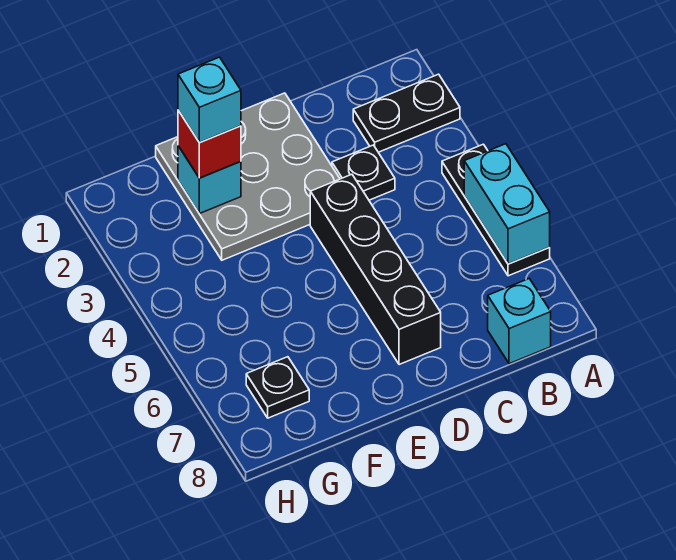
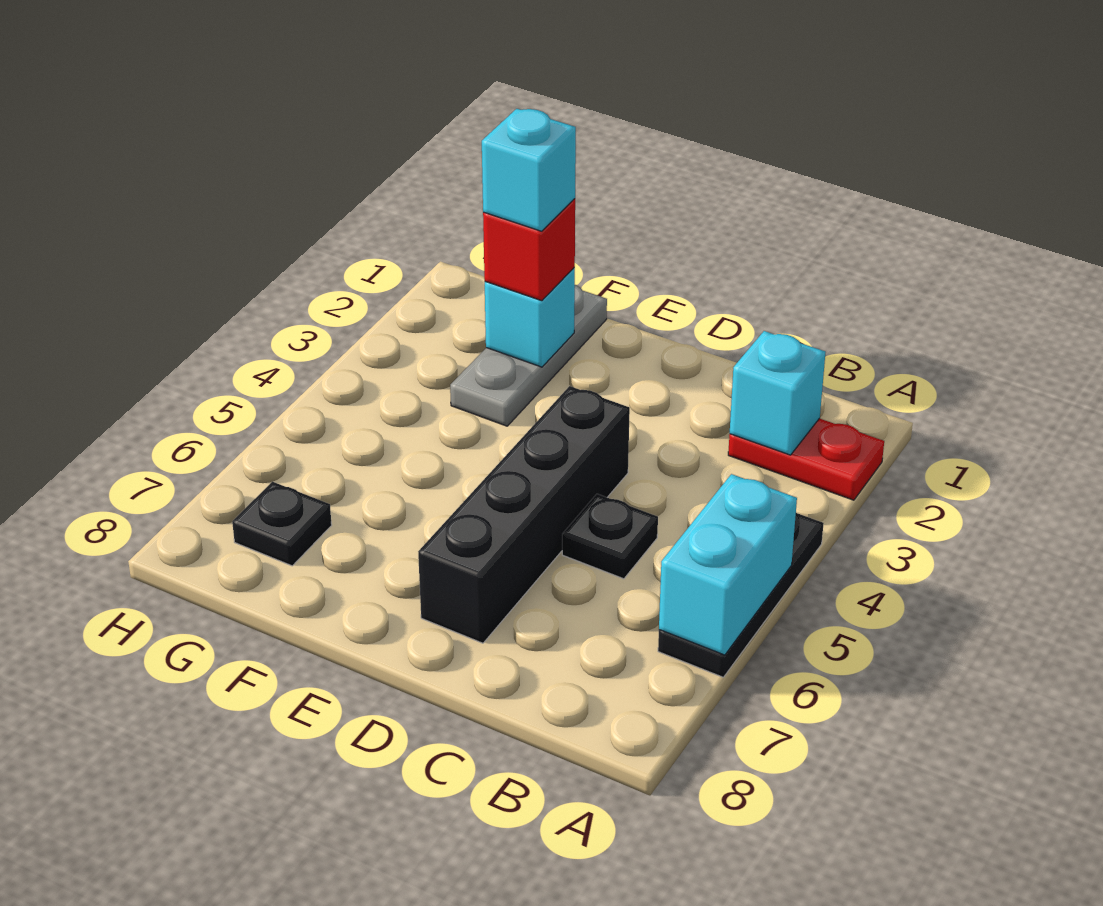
black plate A2:B2 level 1 -> red plate A2:B2 level 1
cyan brick B8 level 1 -> cyan brick B2 level 2
black plate C3 level 1 -> black plate C5 level 1
grey plate D1:F3 level 1 -> grey plate F1:F3 level 1

